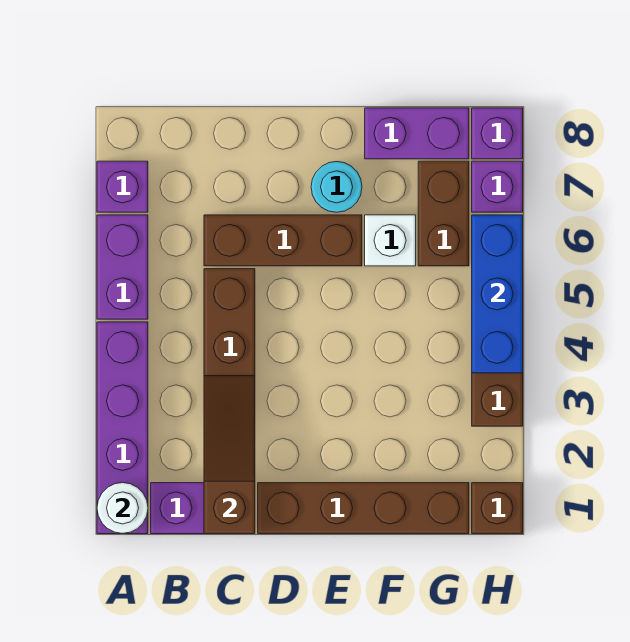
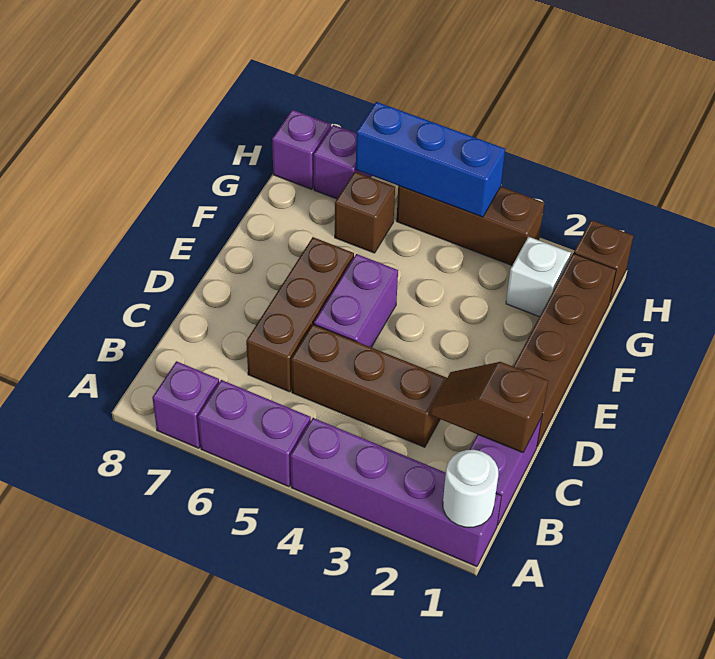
brown slope C1:C3 level 2 top 1 -> brown slope C1:C2 level 2 top 1
cyan round brick E7 level 1 -> none
white brick F6 level 1 -> white brick G2 level 1
purple brick F8:G8 level 1 -> purple brick D5:E5 level 1
brown brick G6:G7 level 1 -> brown brick G6 level 1

